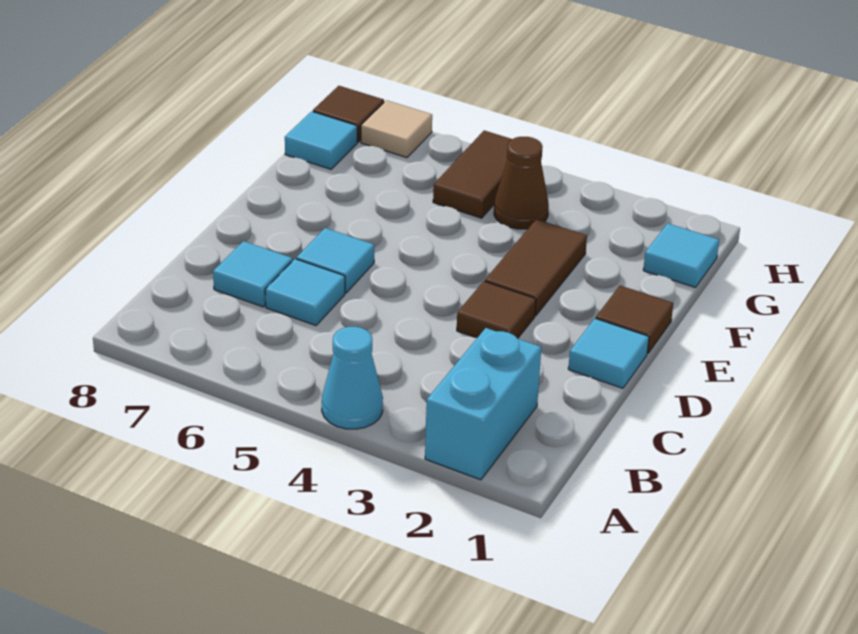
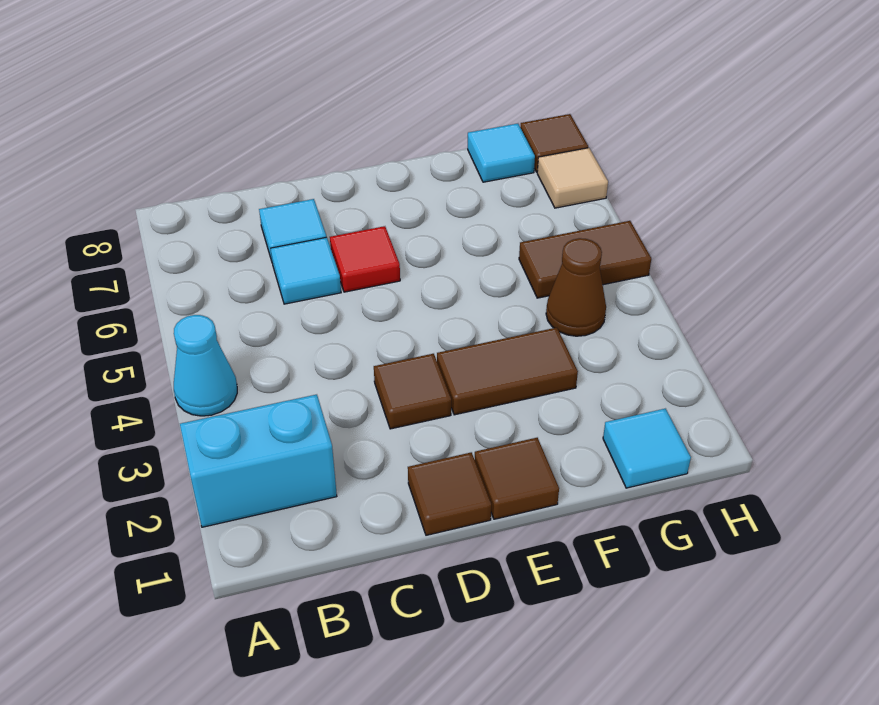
cyan tile D1 level 1 -> brown tile D1 level 1
cyan tile D6 level 1 -> red tile D6 level 1

